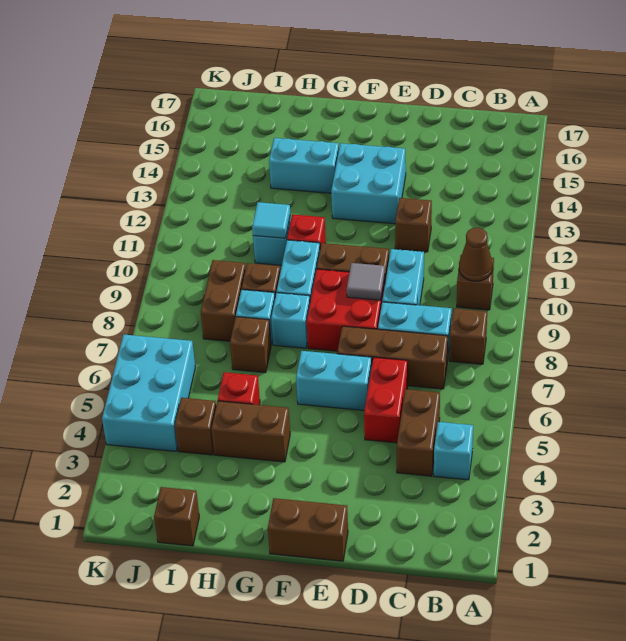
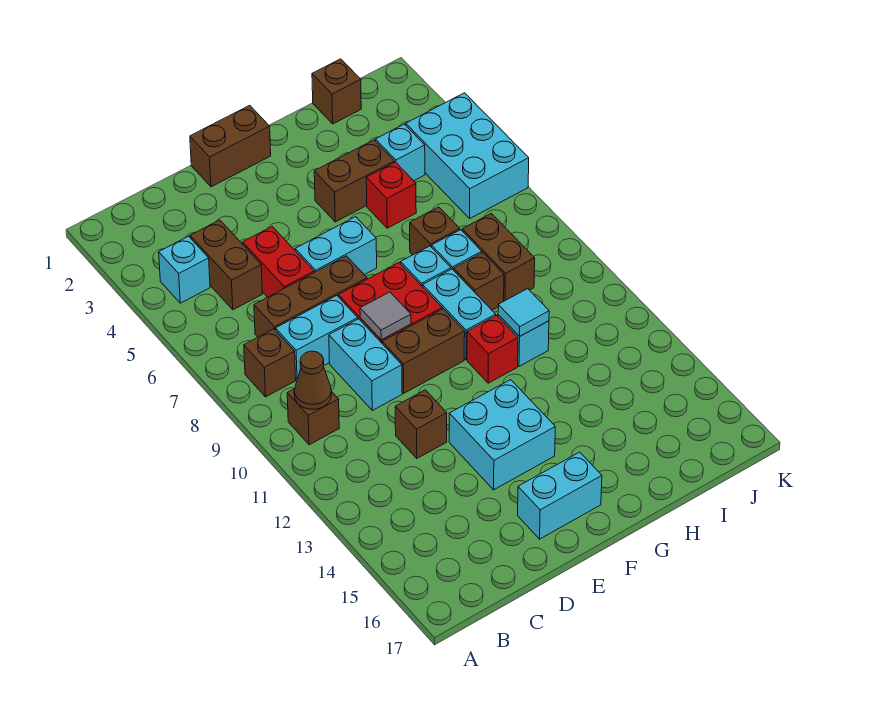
cyan brick G14:H14 level 1 -> cyan brick E16:F16 level 1
brown brick I4 level 1 -> cyan brick I4 level 1

